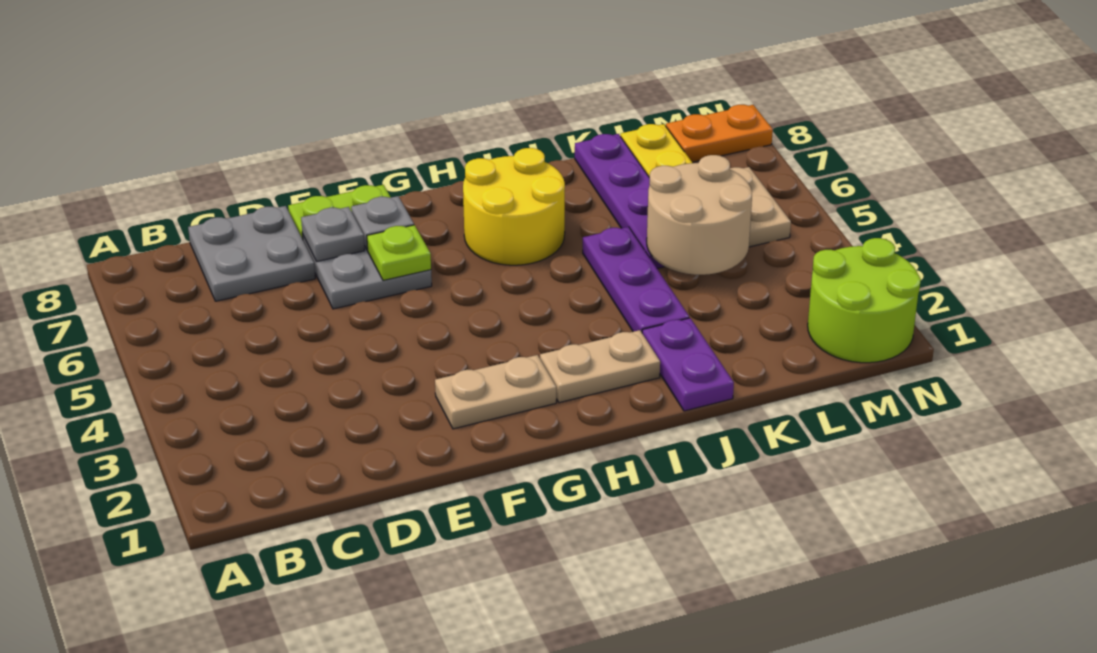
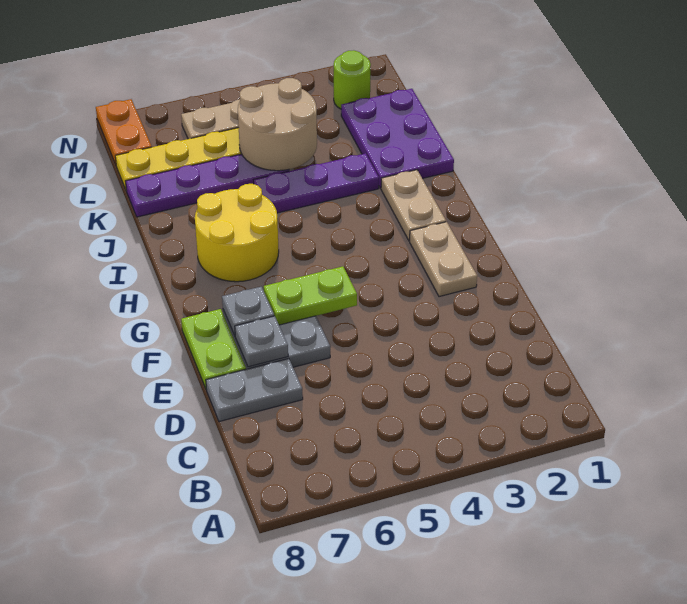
grey plate C7:D8 level 1 -> grey plate D7:D8 level 1
lime plate F6 level 2 -> lime plate F5:F6 level 2
purple plate J1:J2 level 1 -> purple plate J1:L2 level 1
lime round brick M1:N2 level 1 -> lime round brick M2 level 1

